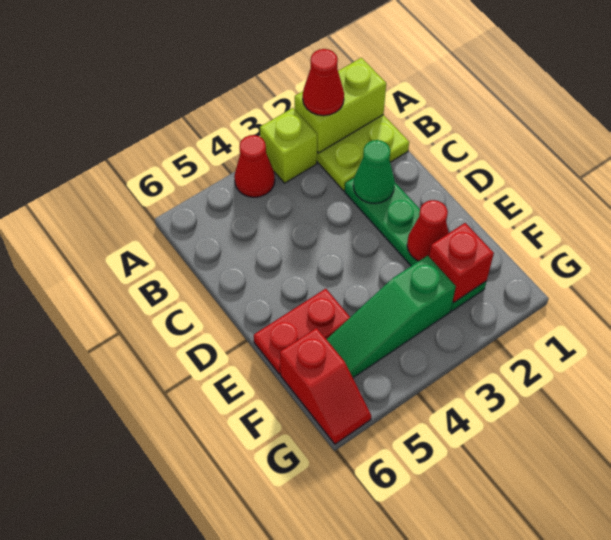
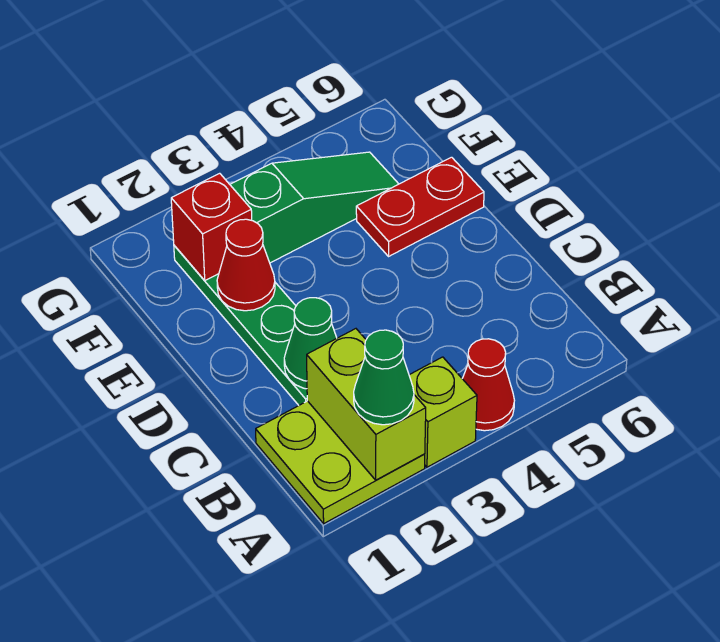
lime brick A1:A2 level 2 -> lime brick A2:B2 level 2
red cone A2 level 3 -> green cone A2 level 3
red slope F6:G6 level 1 top F -> none

